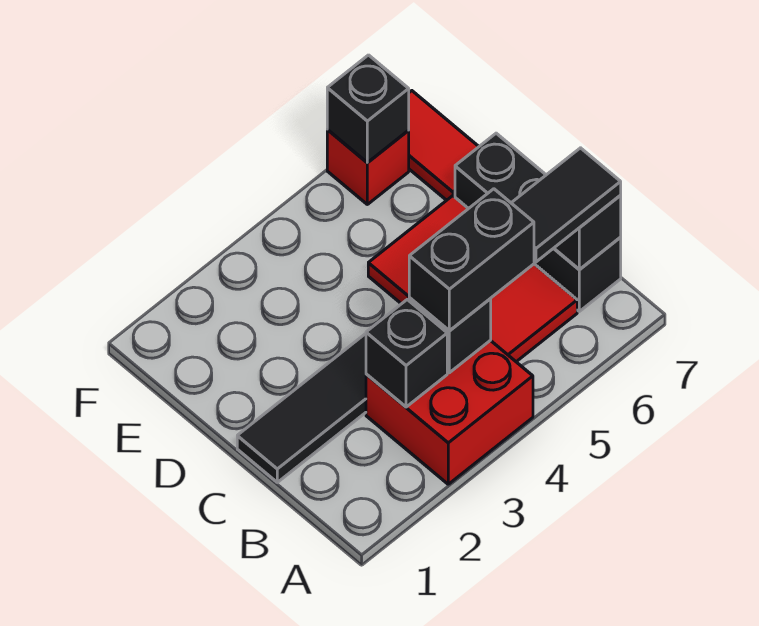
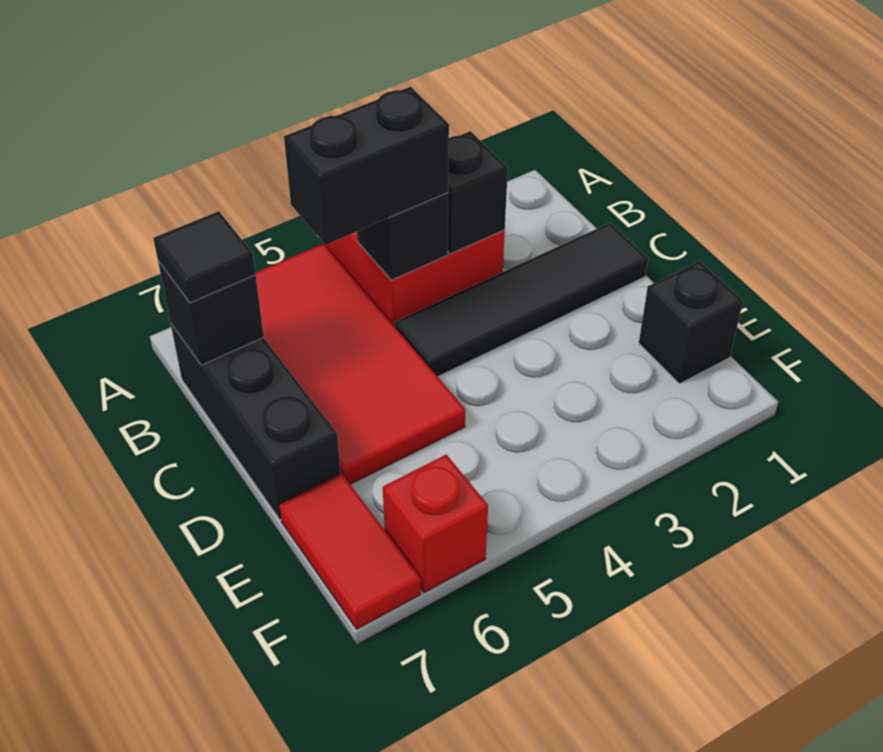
red tile B5:D6 level 1 -> red tile A5:D6 level 1
black tile B6:B7 level 3 -> black tile B7 level 3
black brick F6 level 2 -> black brick E1 level 1

